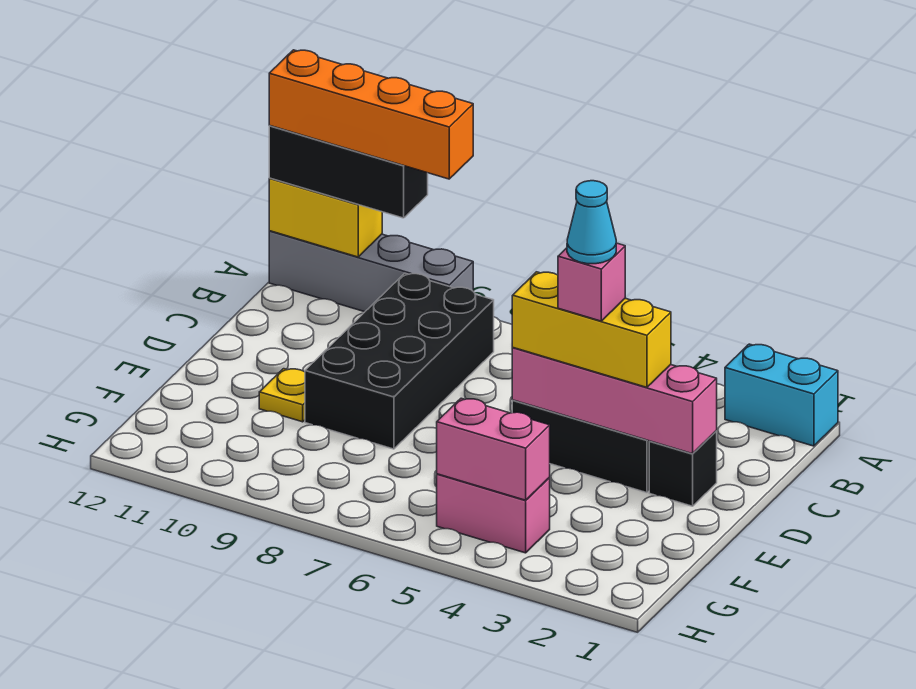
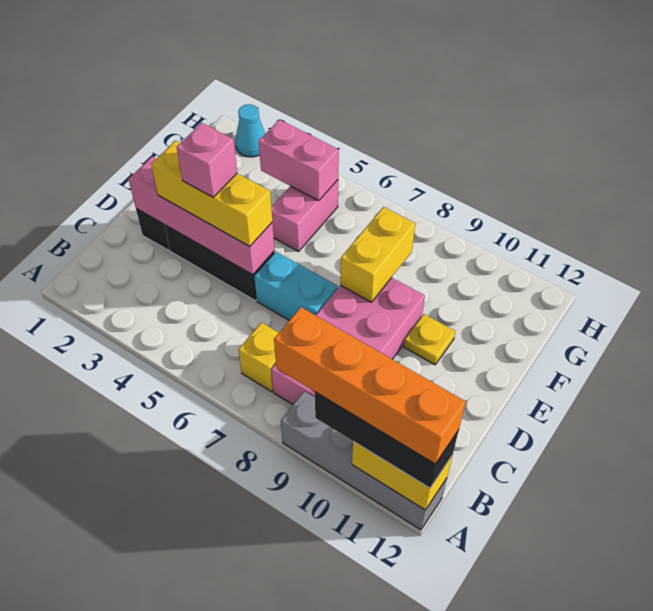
cyan brick A1:A2 level 1 -> cyan brick D6:D7 level 1
none -> yellow brick B7 level 1
black brick B8:E9 level 1 -> pink brick B8:E9 level 1
cyan cone D4 level 5 -> cyan cone H2 level 1
none -> yellow brick E8:F8 level 2
pink brick G4:G5 level 1 -> pink brick F5:G5 level 1

